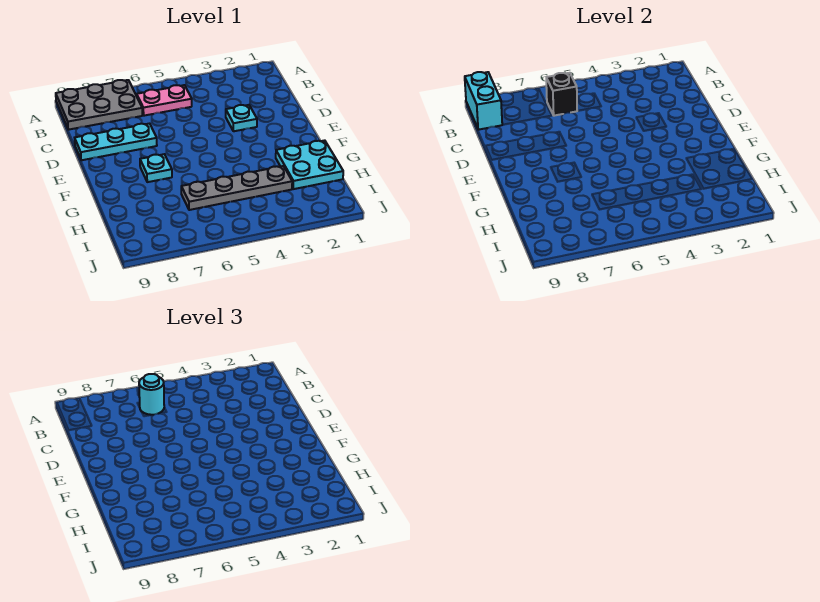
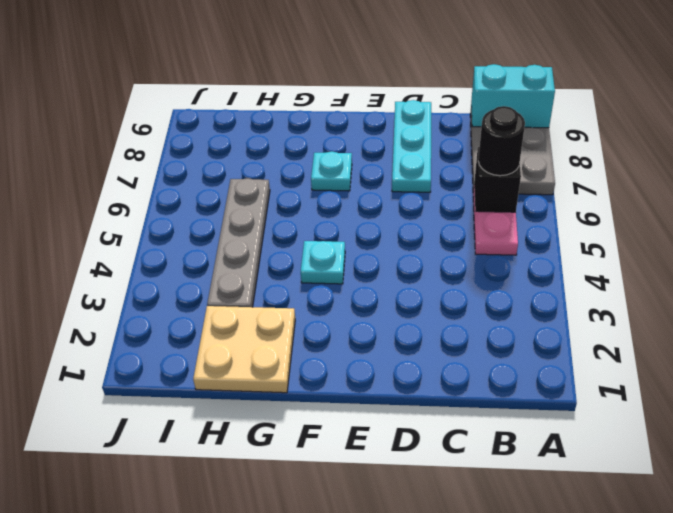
cyan round brick B6 level 3 -> black round brick B6 level 3
cyan plate D3 level 1 -> cyan plate F4 level 1
cyan plate G1:H2 level 1 -> tan plate G1:H2 level 1

